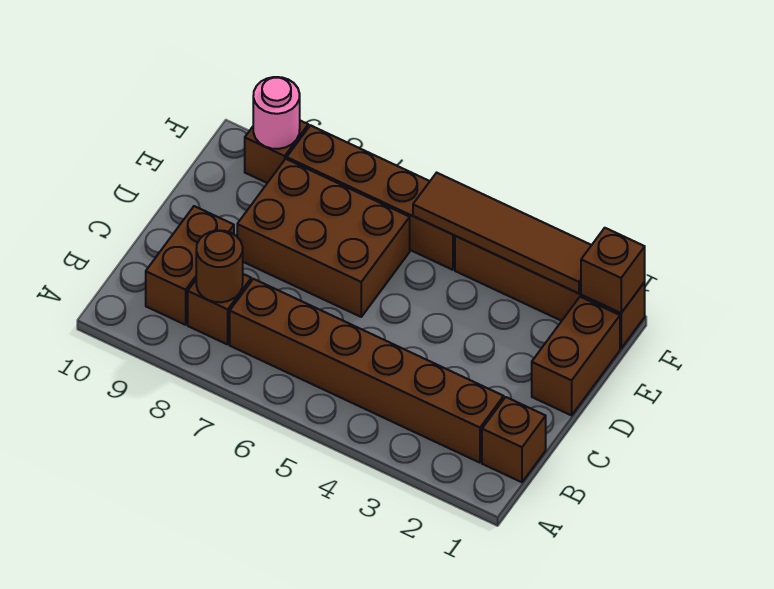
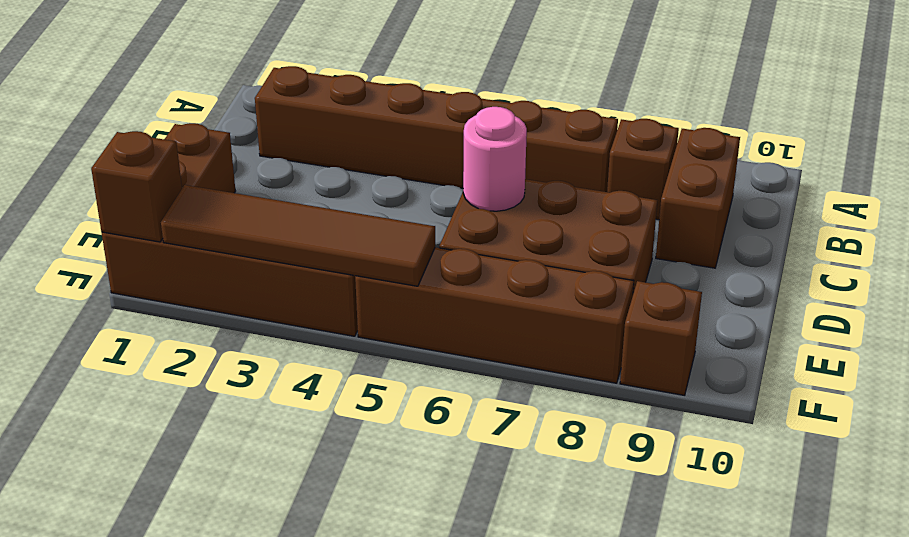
brown brick B1 level 1 -> none
brown round brick B8 level 2 -> none
pink round brick F9 level 2 -> pink round brick D6 level 2

